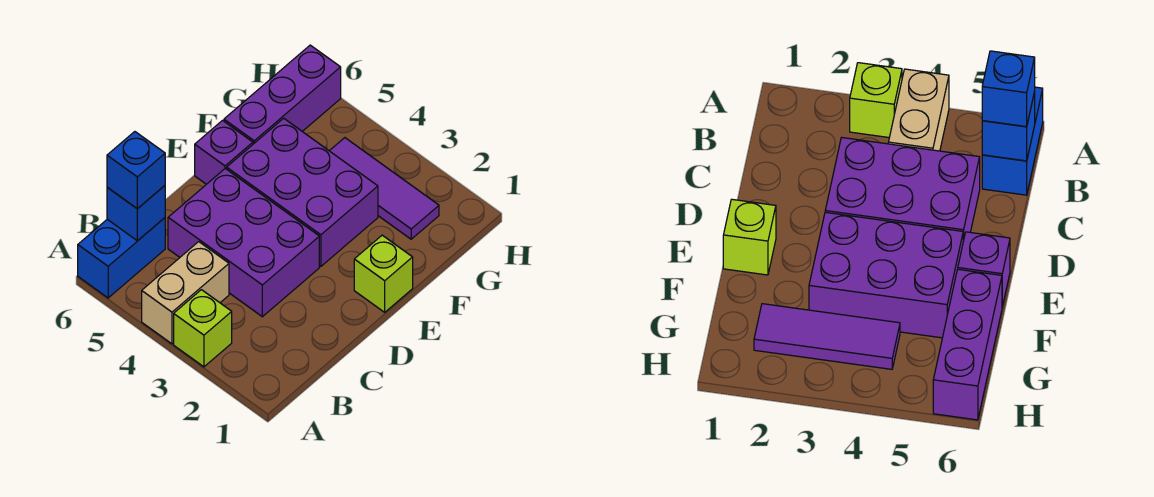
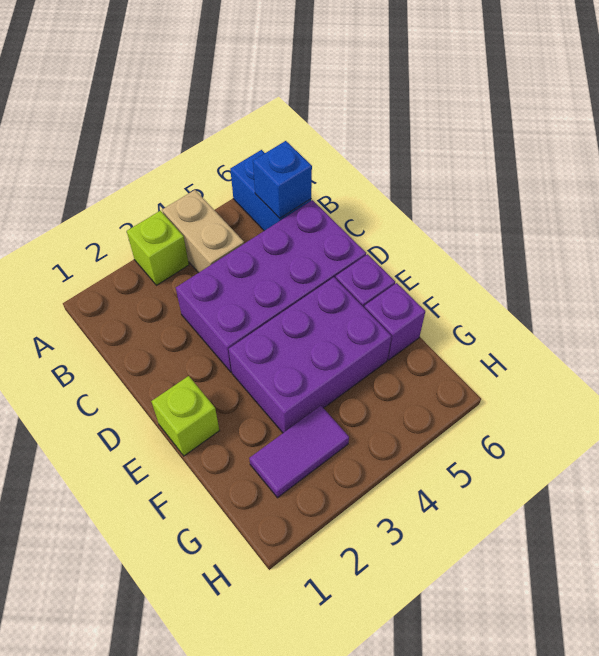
blue brick B6 level 3 -> none
purple brick C3:D5 level 1 -> purple brick C3:D6 level 1
purple brick F6:H6 level 1 -> purple brick F6 level 1
purple tile G2:G4 level 1 -> purple tile G2:G3 level 1

